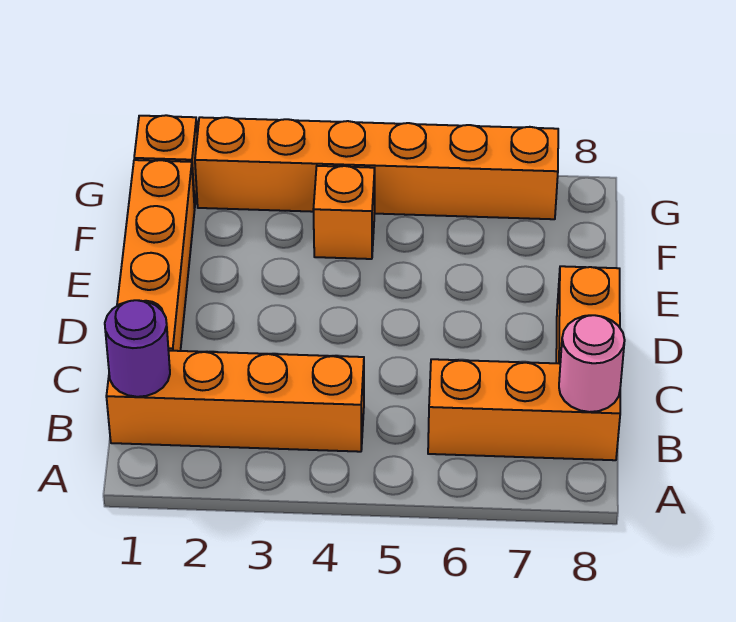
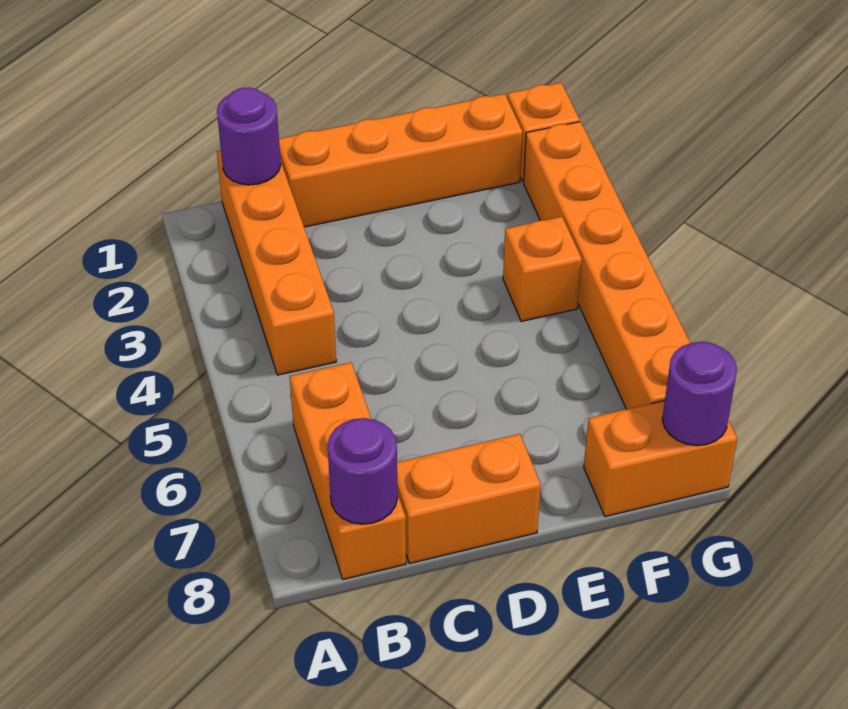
pink round brick B8 level 2 -> purple round brick B8 level 2
none -> orange brick F8:G8 level 1
none -> purple round brick G8 level 2

